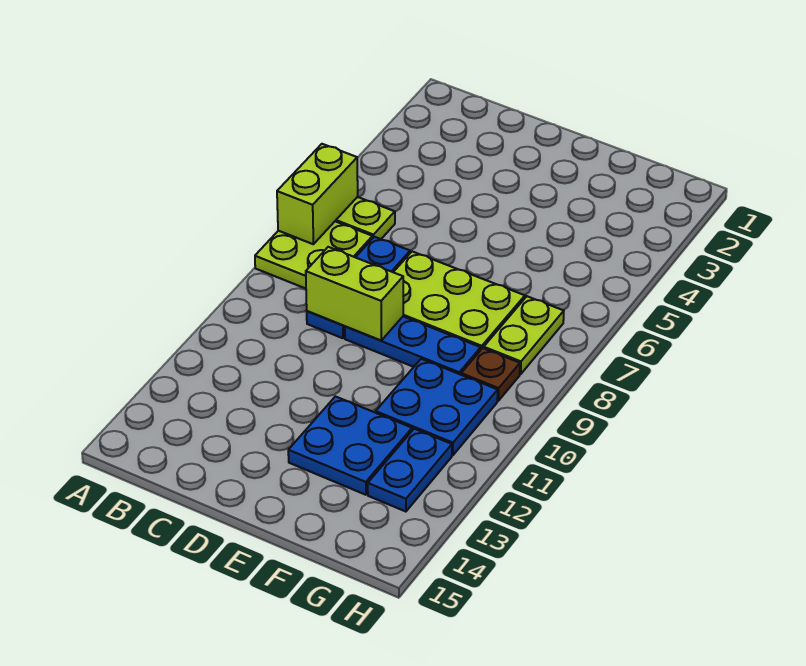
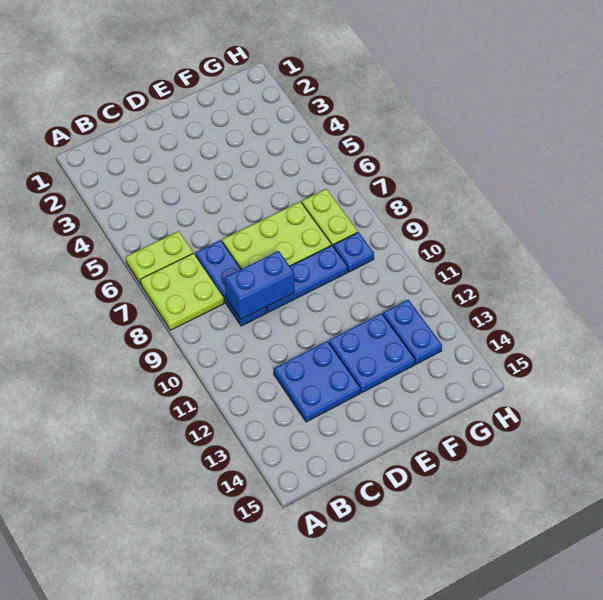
lime brick A6:A7 level 2 -> none
lime brick C9:D9 level 2 -> blue brick C9:D9 level 2
blue plate F10:G11 level 1 -> blue plate C12:D13 level 1
brown plate G9 level 1 -> blue plate G9 level 1

